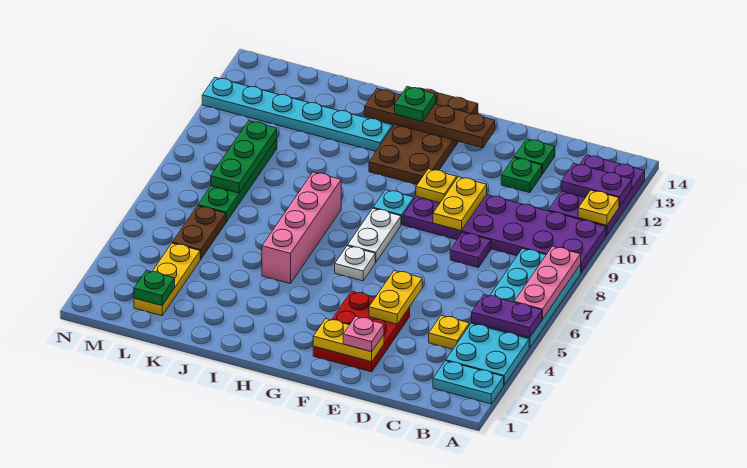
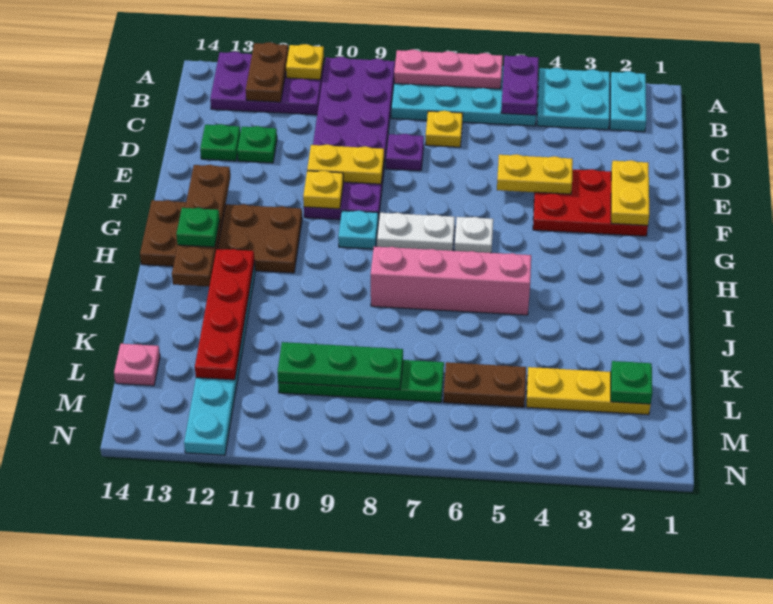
purple plate A12:B12 level 2 -> brown plate A12:B12 level 2
yellow plate C4 level 1 -> yellow plate C7 level 1
pink plate E2 level 3 -> pink plate L14 level 1
none -> red plate I12:L12 level 2

